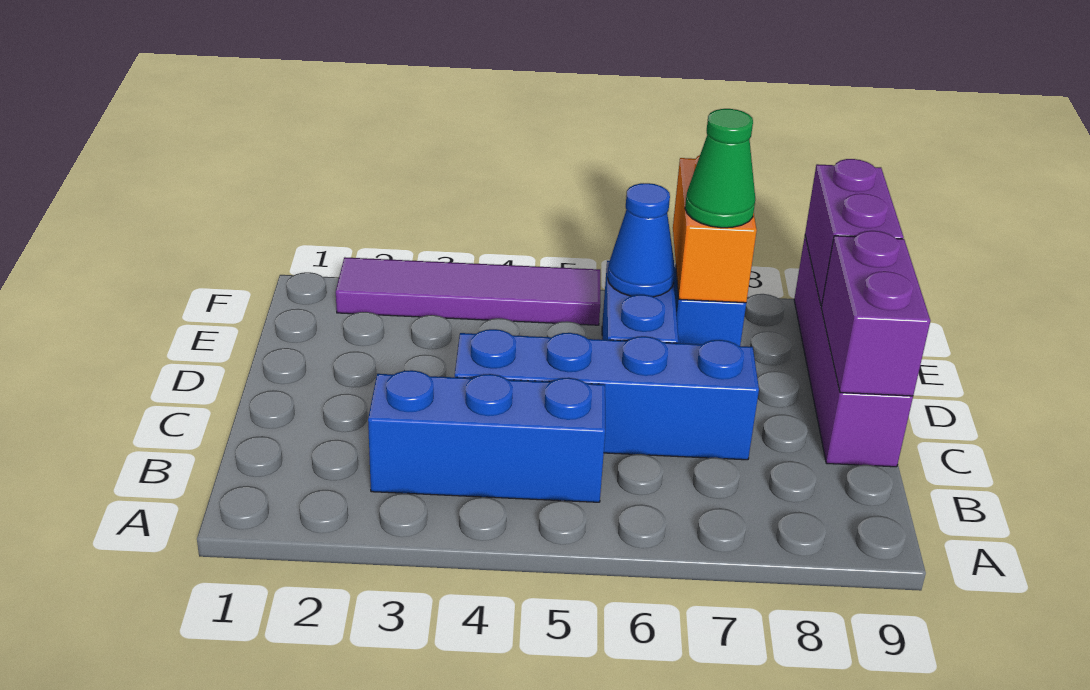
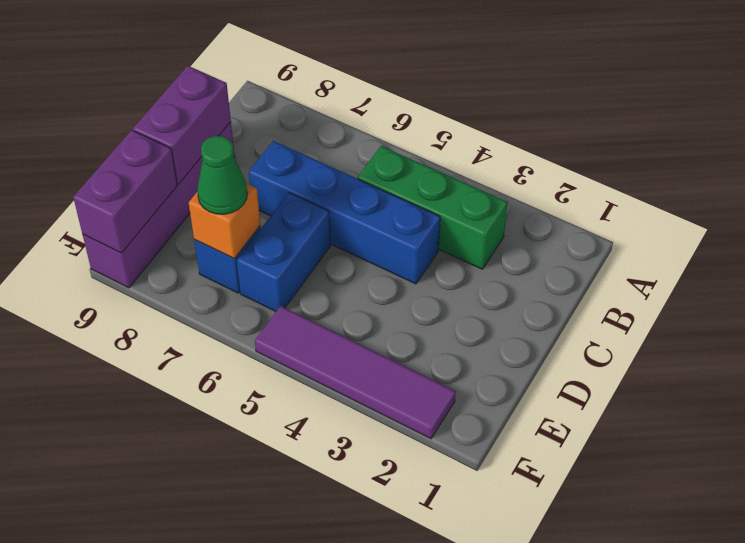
blue brick B3:B5 level 1 -> green brick B3:B5 level 1
blue cone E6 level 2 -> none
orange brick E7:F7 level 2 -> orange brick E7 level 2

